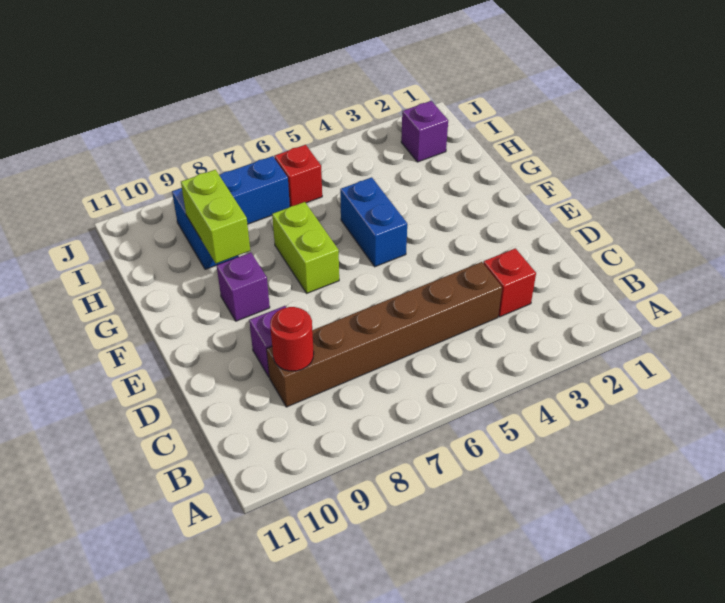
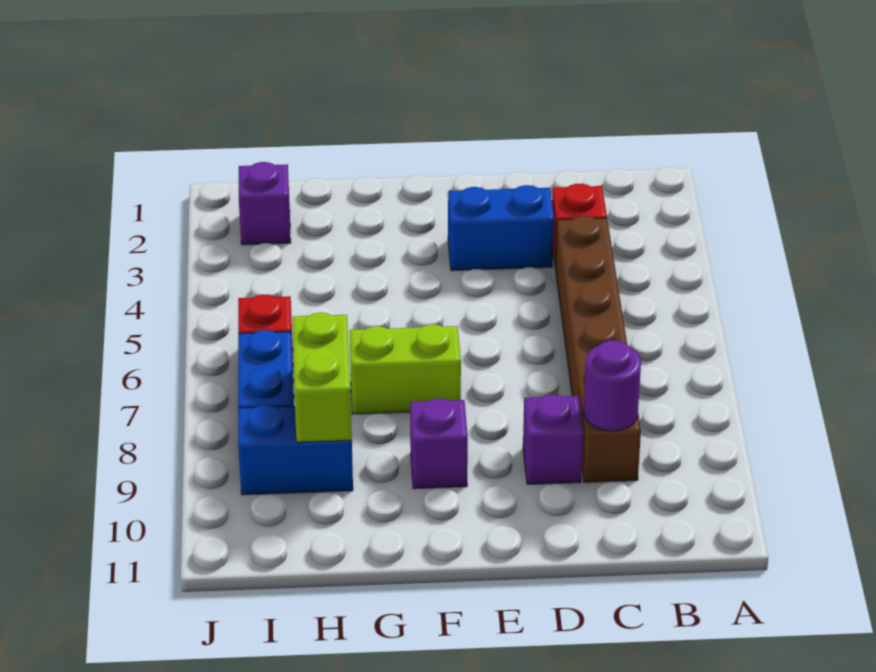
red round brick C9 level 2 -> purple round brick C9 level 2
blue brick F5:G5 level 1 -> blue brick D3:E3 level 1
lime brick G9:H9 level 2 -> lime brick H8:H9 level 2

